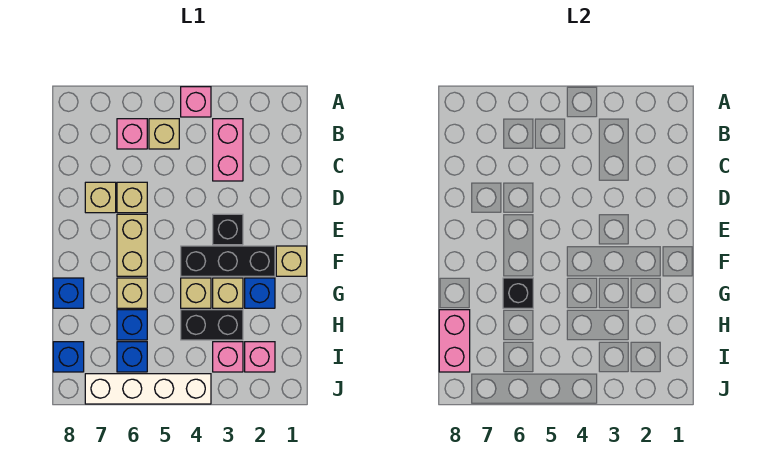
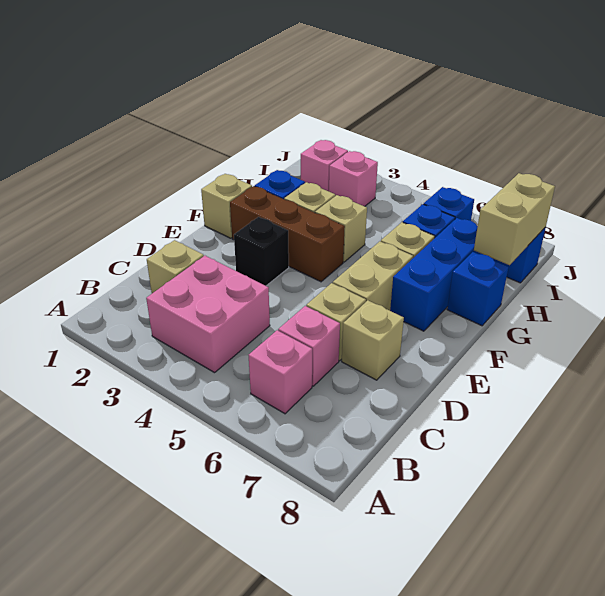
pink brick A4 level 1 -> pink brick C6 level 1
pink brick B3:C3 level 1 -> pink brick B3:C4 level 1
tan brick B5 level 1 -> tan brick C2 level 1
black brick F2:F4 level 1 -> brown brick F2:F4 level 1
none -> blue brick F7:H7 level 1
black brick G6 level 2 -> none
black brick H3:H4 level 1 -> none
pink brick H8:I8 level 2 -> tan brick H8:I8 level 2
white brick J4:J7 level 1 -> none

